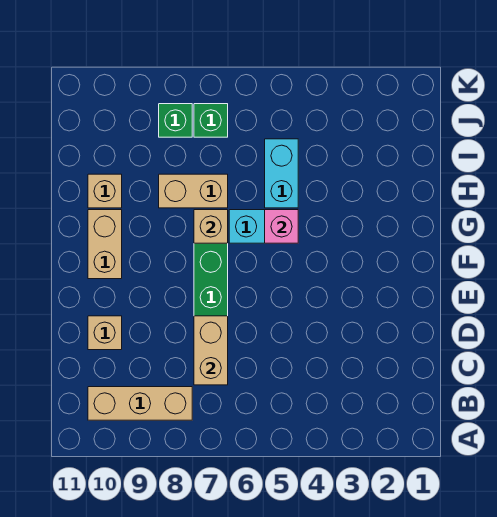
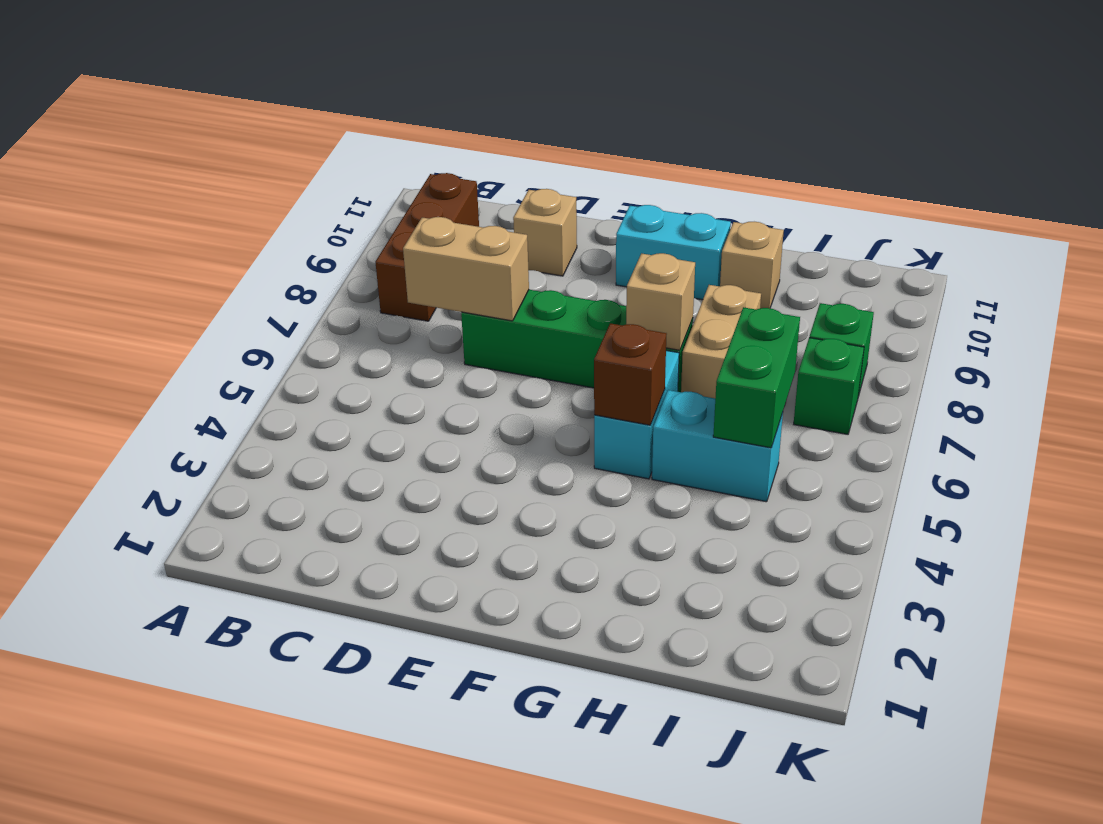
tan brick B8:B10 level 1 -> brown brick B8:B10 level 1
tan brick F10:G10 level 1 -> cyan brick F10:G10 level 1
pink brick G5 level 2 -> brown brick G5 level 2
none -> green brick I5:I6 level 2

